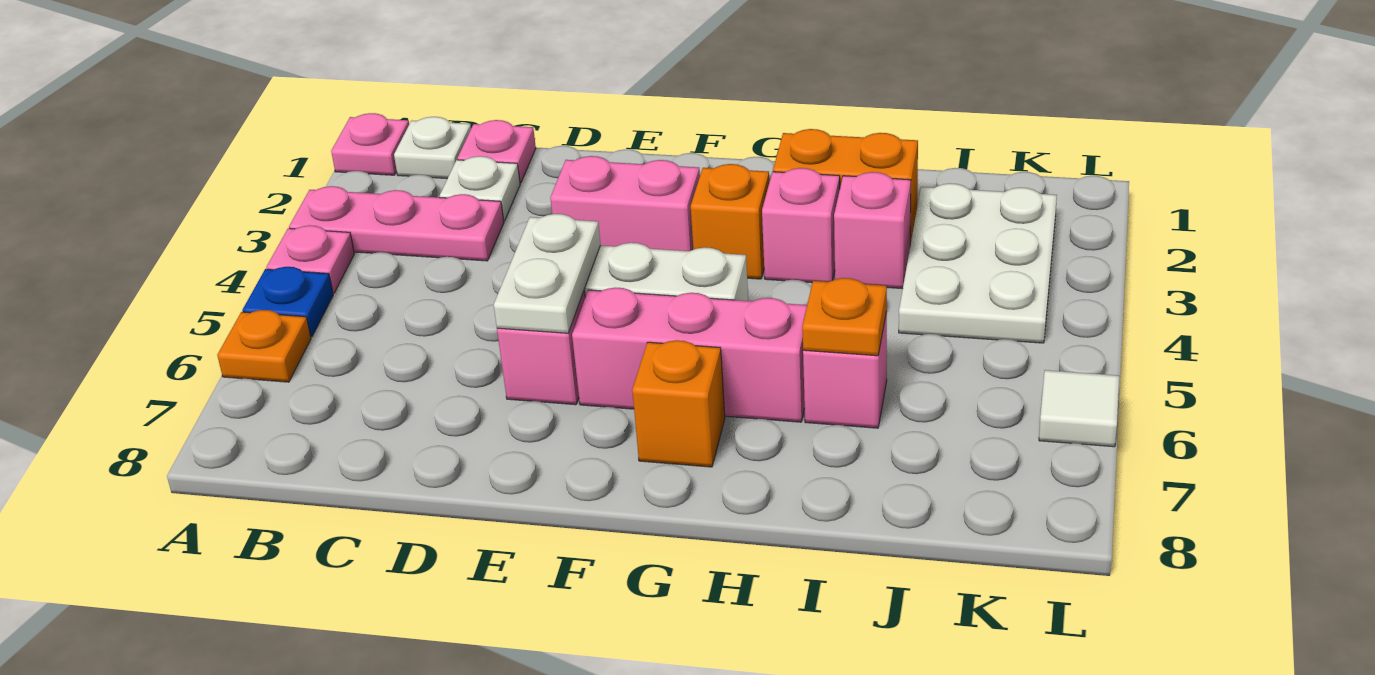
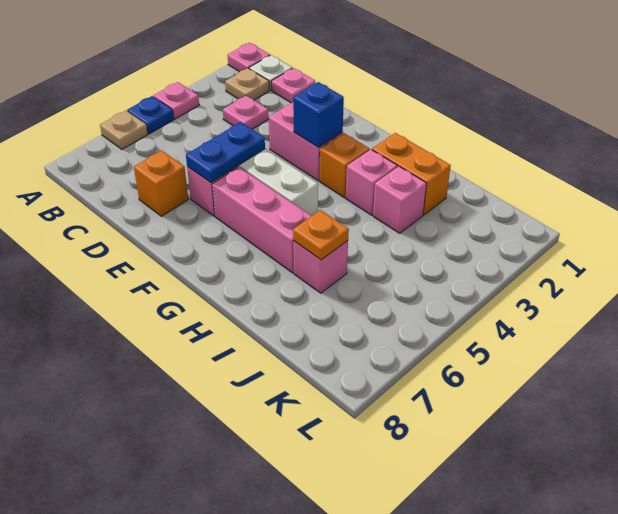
pink plate A3:C3 level 1 -> pink plate C3 level 1
orange plate A6 level 1 -> tan plate A6 level 1
none -> tan plate B2 level 1
white plate C2 level 1 -> none
white plate E5:E6 level 2 -> blue plate E5:E6 level 2
none -> blue brick F3 level 2
orange brick G7 level 1 -> orange brick D7 level 1
white plate J2:K4 level 1 -> none
white tile L6 level 1 -> none

